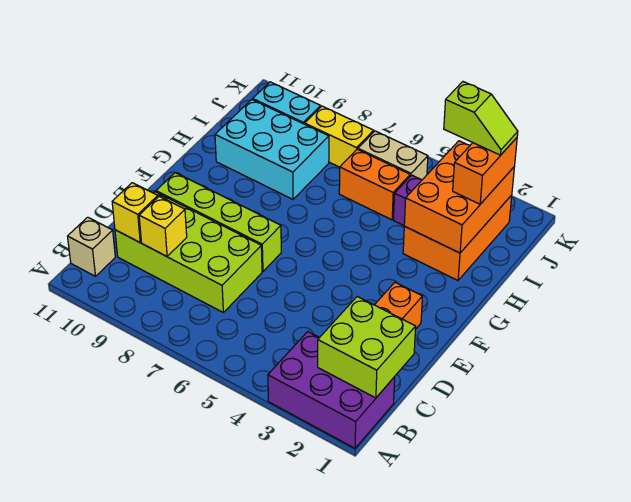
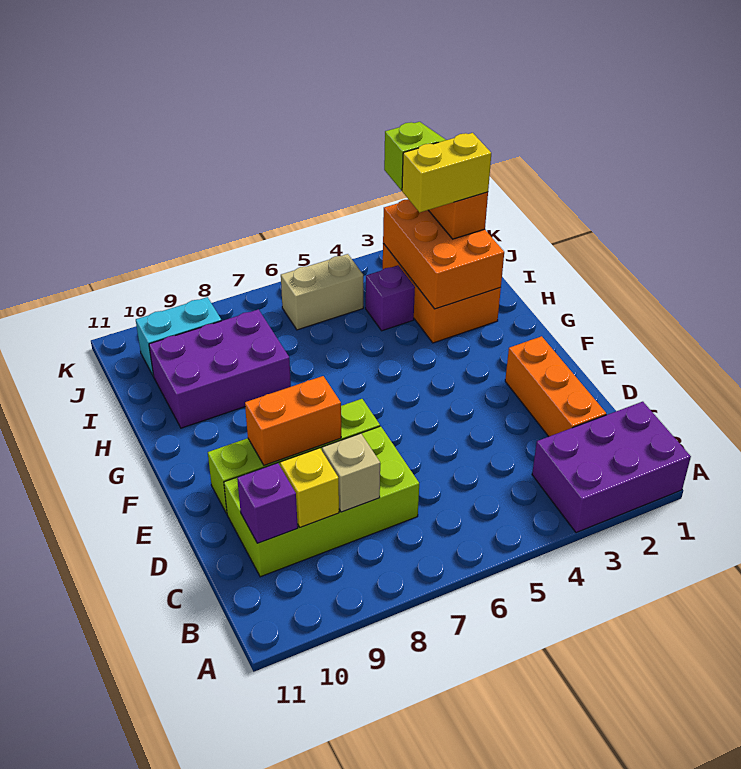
lime brick B1:C2 level 2 -> none
tan brick B11 level 1 -> tan brick C8 level 2
yellow brick C10 level 2 -> purple brick C10 level 2
cyan brick H8:I10 level 1 -> purple brick H8:I10 level 1
orange brick I5:I6 level 1 -> orange brick E8:E9 level 2
yellow brick J7:J8 level 1 -> yellow brick I2:I3 level 4

